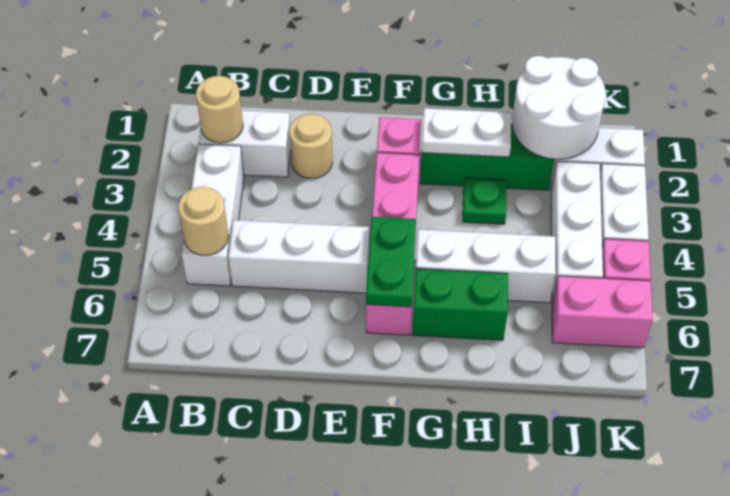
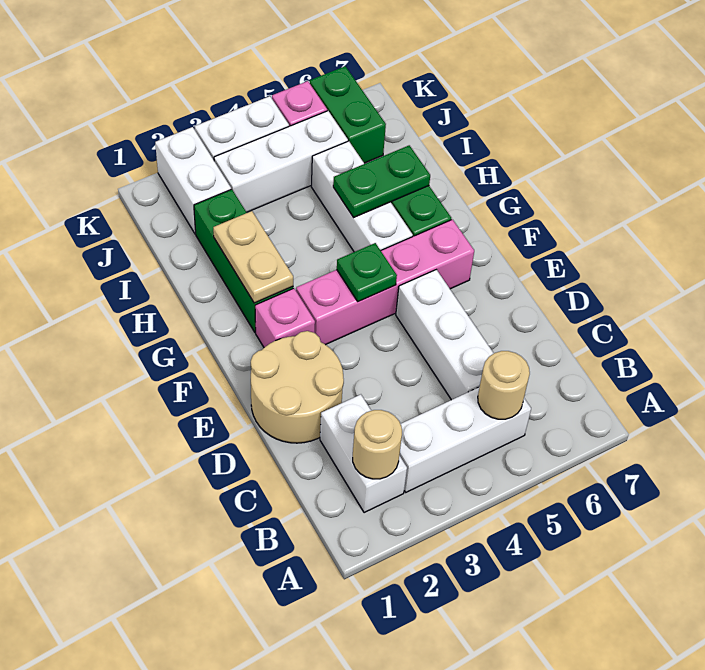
tan round brick D2 level 1 -> tan round brick D1:E2 level 1
green plate F5:F6 level 2 -> green plate H5:H6 level 2
white plate G2:H2 level 2 -> tan plate G2:H2 level 2
green plate H3 level 1 -> green plate F4 level 2
white round brick I1:J2 level 2 -> none
pink brick J6:K6 level 1 -> green brick J6:K6 level 1

